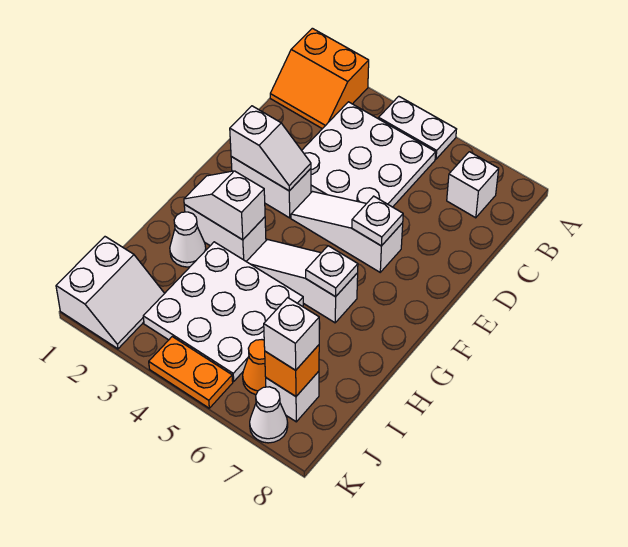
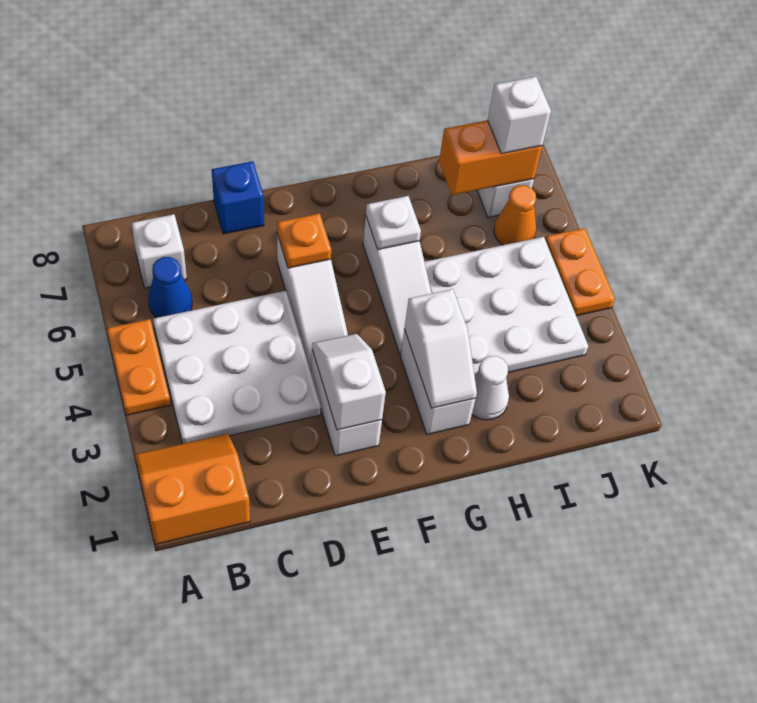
orange slope A1:B2 level 1 top A -> orange slope A1:B2 level 1 top 1
white plate A4:A5 level 1 -> orange plate A4:A5 level 1
none -> blue cone B6 level 1
none -> blue brick D8 level 1
white plate E6 level 2 -> orange plate E6 level 2
white slope J1:K2 level 1 top 1 -> none
orange brick J7 level 2 -> orange brick I7:J7 level 2
white cone K7 level 1 -> none

